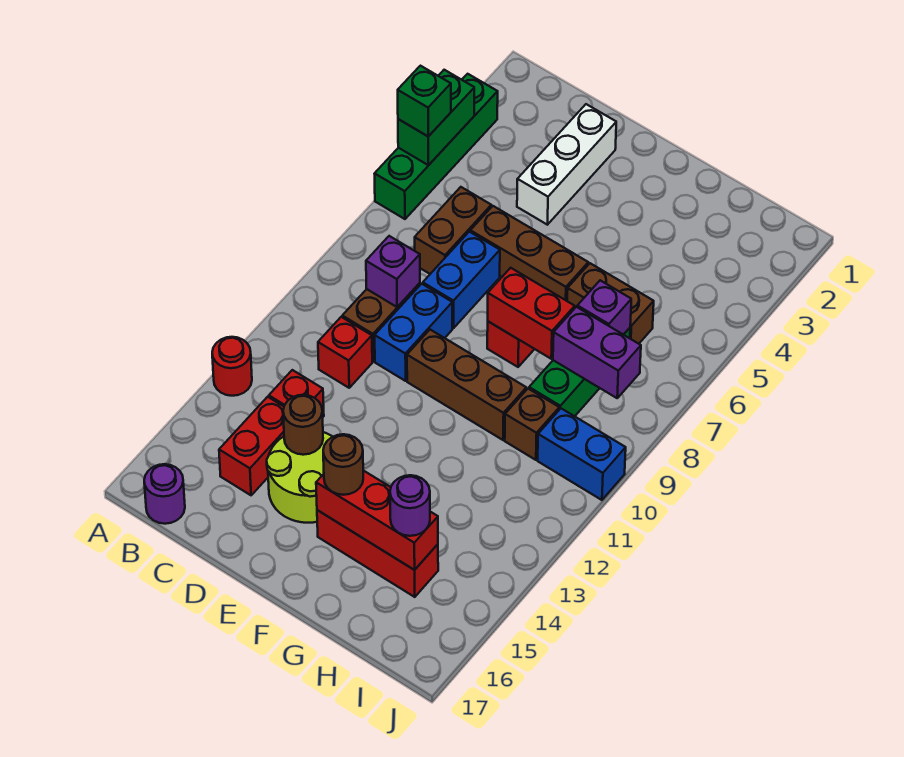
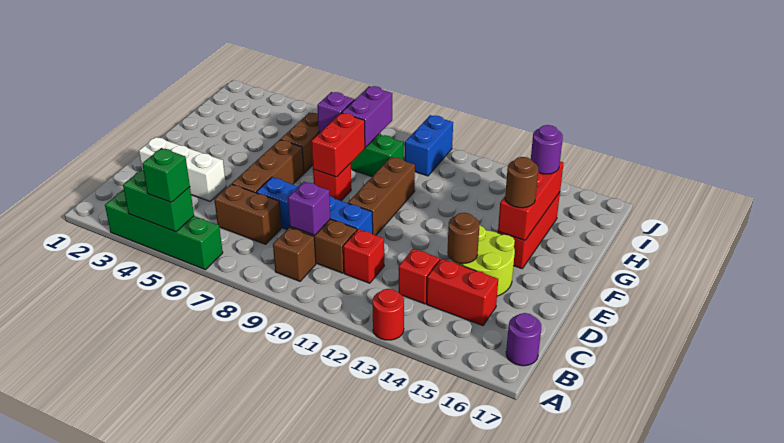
brown brick H10 level 1 -> brown brick B9 level 1

